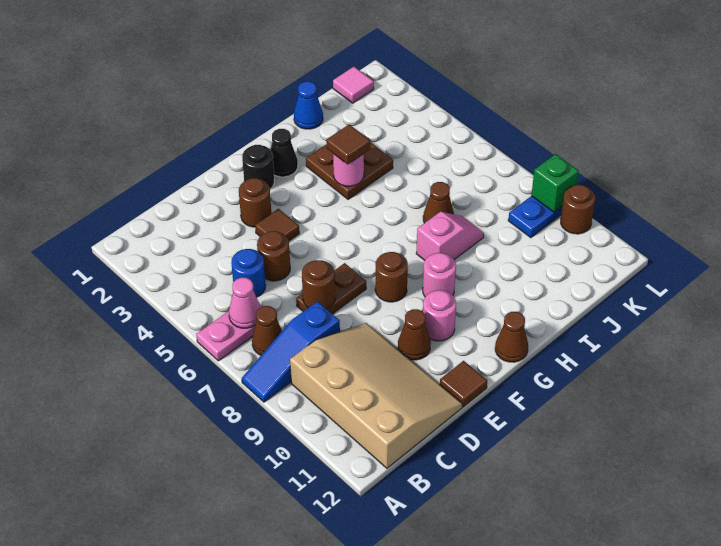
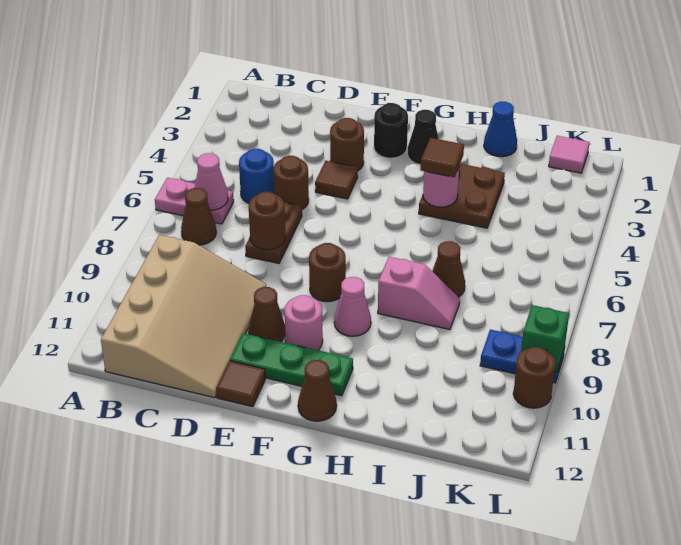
blue slope A8:C8 level 1 top C -> none
brown plate D7:E7 level 1 -> brown plate D6:D7 level 1
none -> green plate E11:G11 level 1
pink round brick G9 level 1 -> pink cone G9 level 1

